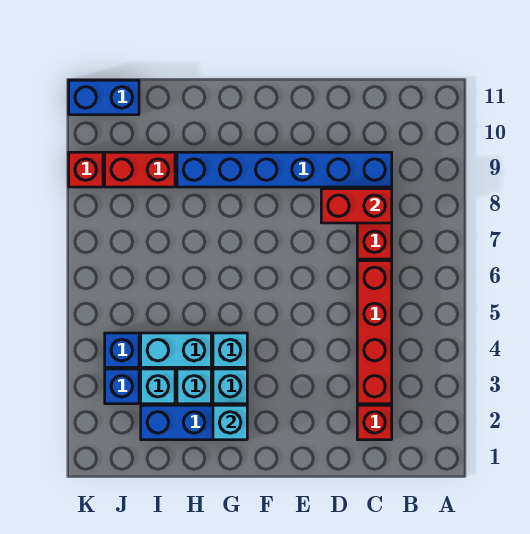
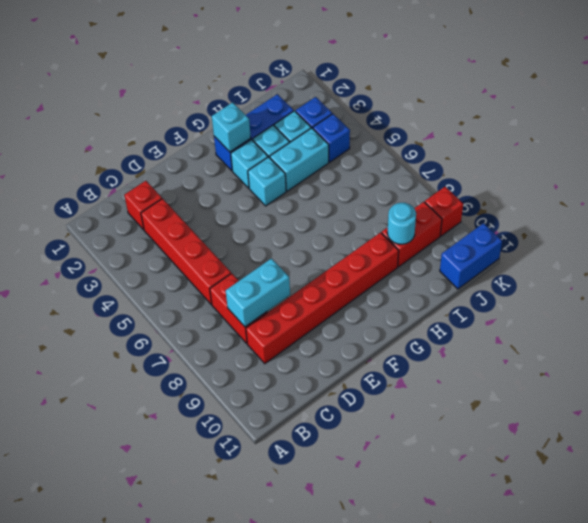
red brick C8:D8 level 2 -> cyan brick C8:D8 level 2
blue brick C9:H9 level 1 -> red brick C9:H9 level 1
none -> cyan round brick I9 level 2

